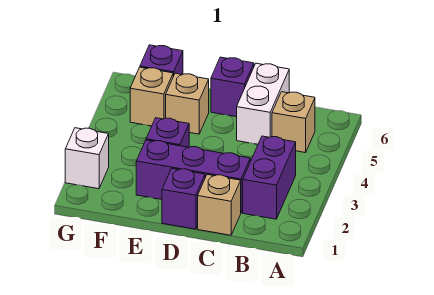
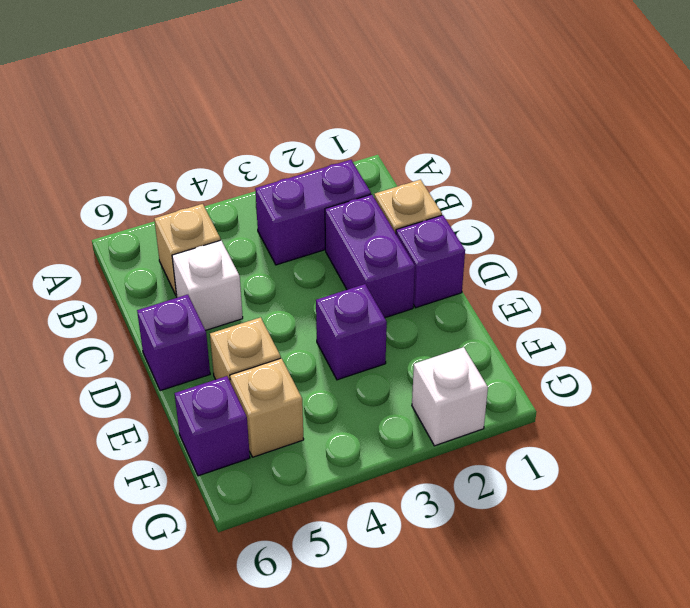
purple brick C2:E2 level 1 -> purple brick C2:D2 level 1
white brick C5:C6 level 1 -> white brick C5 level 1

